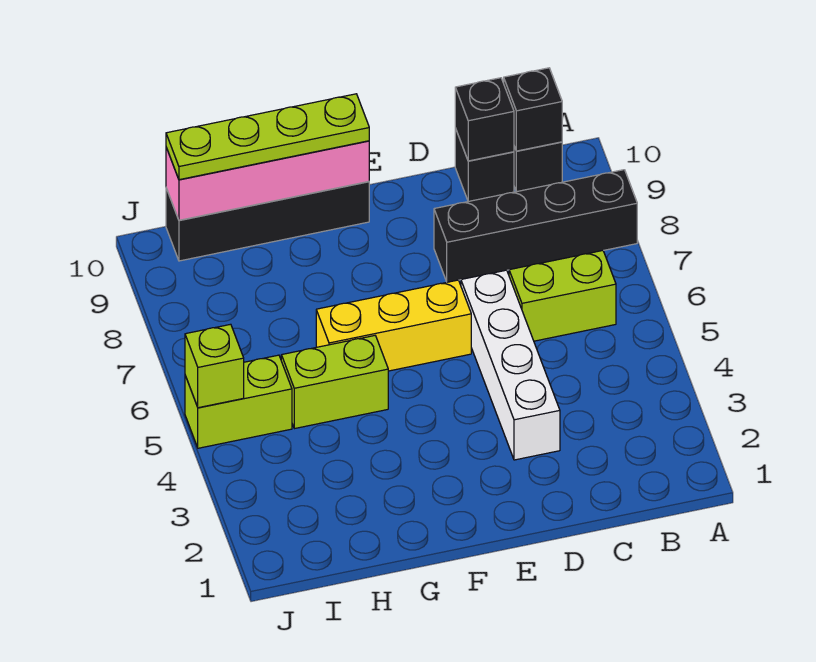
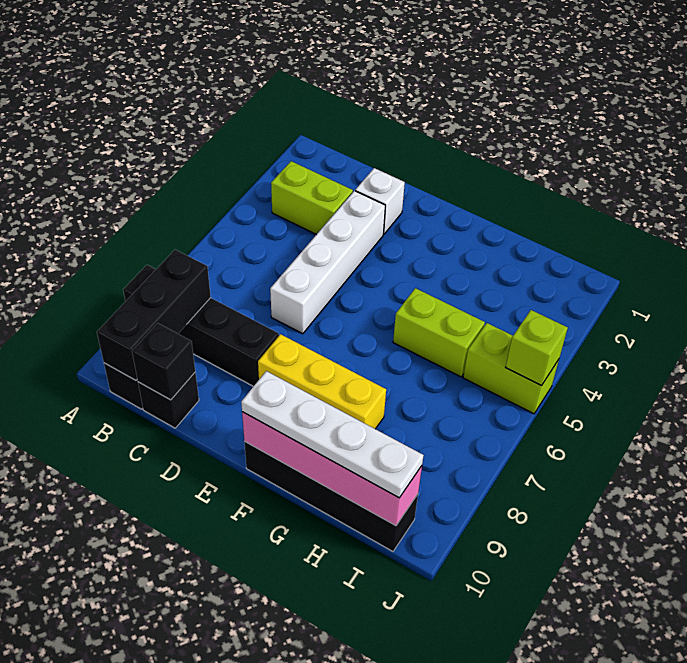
lime brick B6:C6 level 1 -> lime brick B3:C3 level 1
black brick B10 level 2 -> black brick B8:B10 level 2
none -> white brick D2 level 1
yellow brick E6:G6 level 1 -> yellow brick E8:G8 level 1
lime plate F10:I10 level 3 -> white plate F10:I10 level 3

